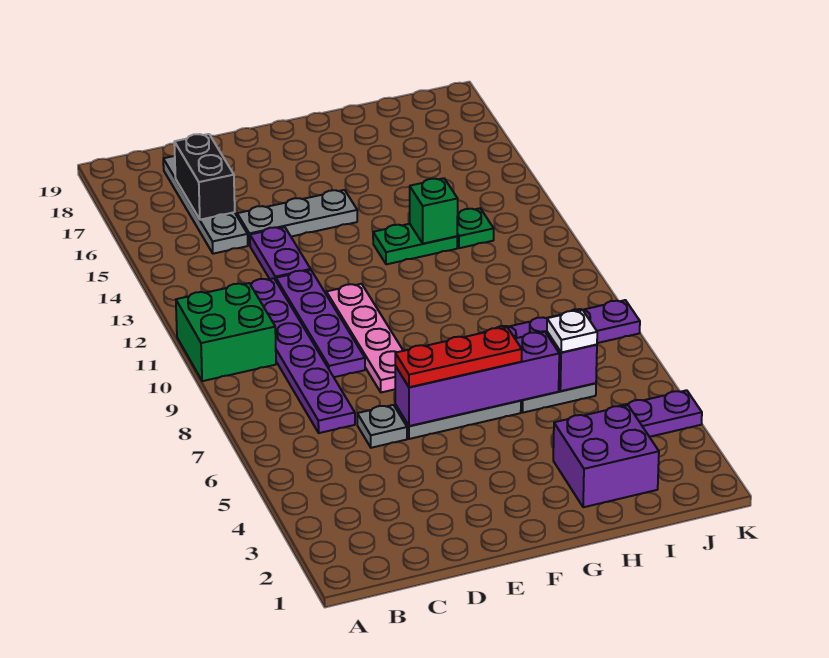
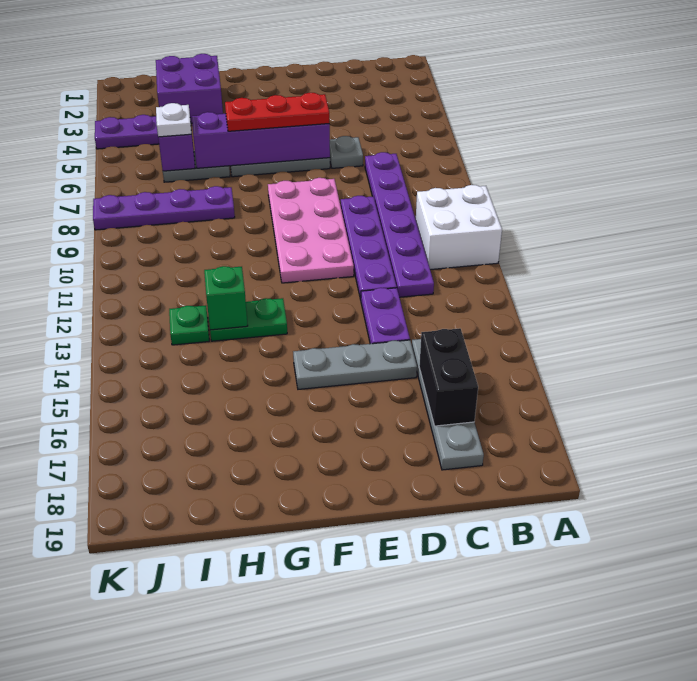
green brick A10:B11 level 1 -> white brick A10:B11 level 1
pink plate E8:E11 level 1 -> pink plate E8:F11 level 1

